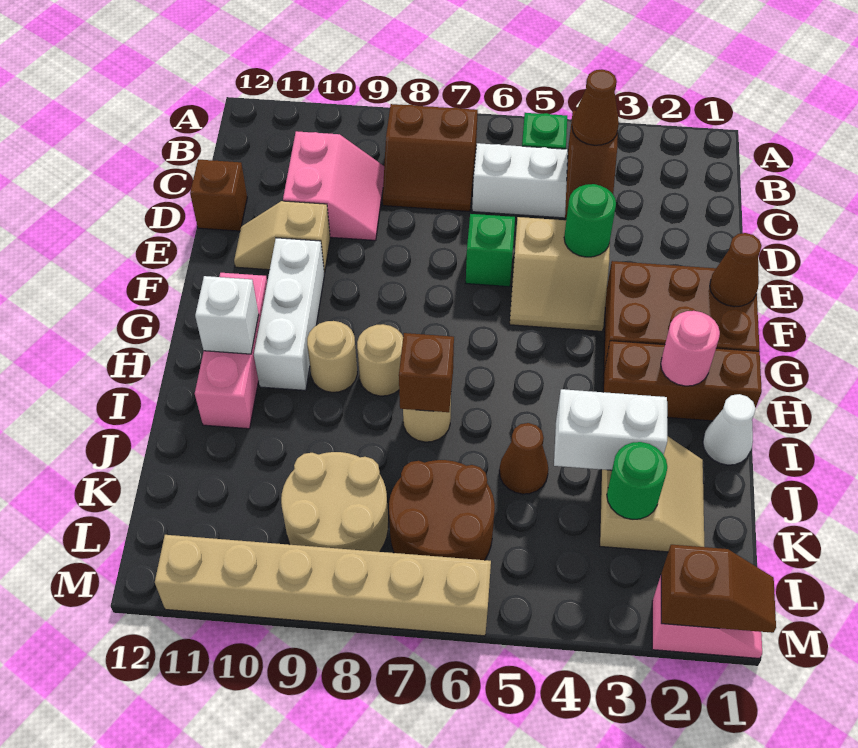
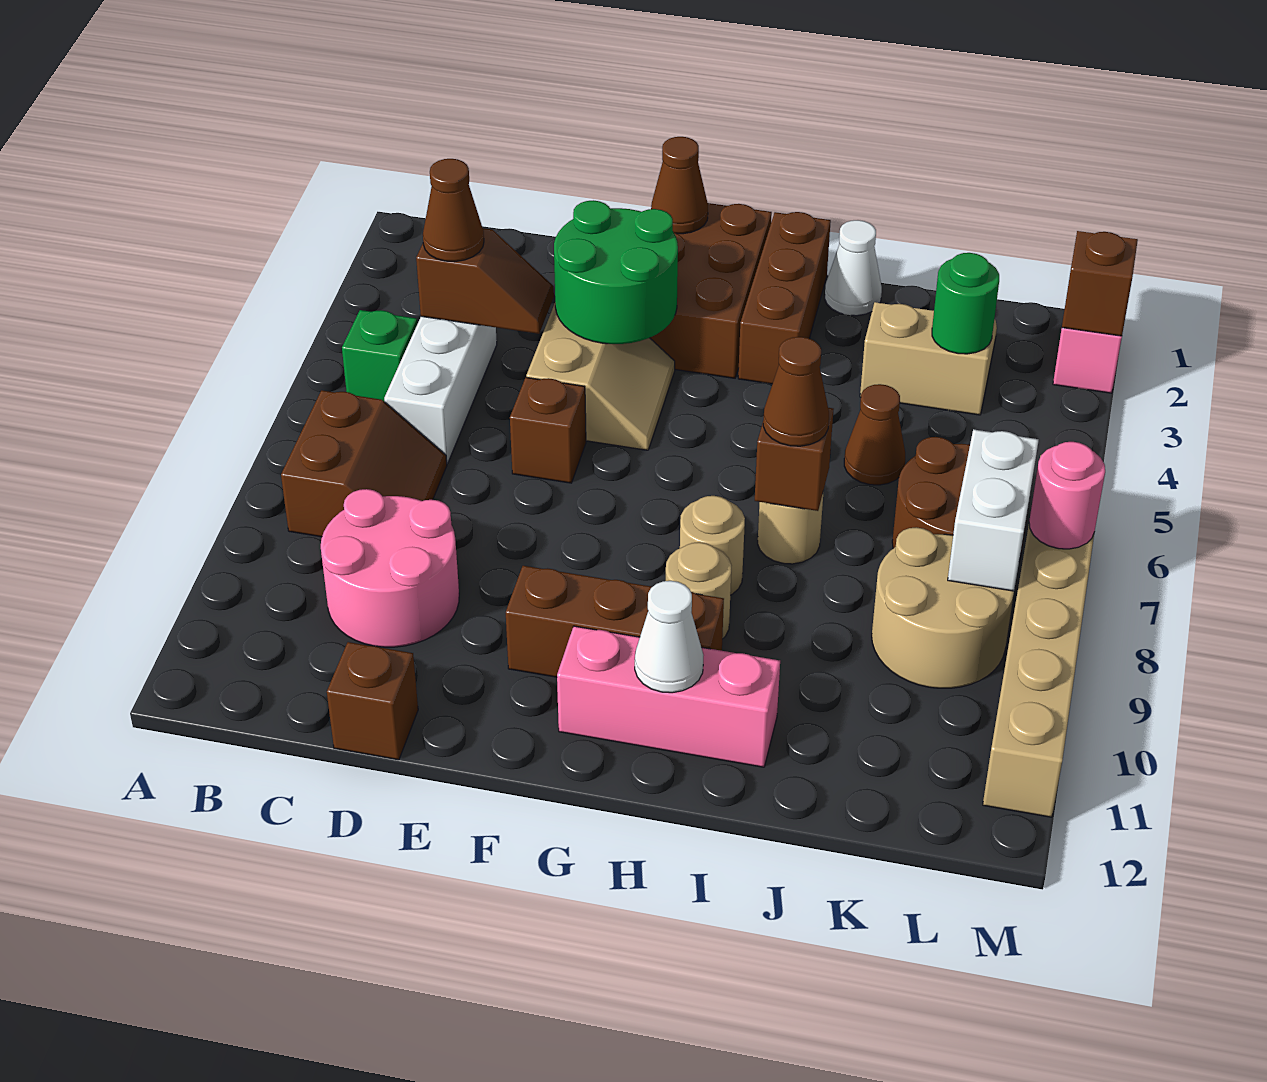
pink slope C9:D10 level 1 top 10 -> pink round brick C9:D10 level 1
green round brick E4 level 2 -> green round brick E3:F4 level 2
green brick E6 level 1 -> brown brick E6 level 1
tan slope E10:E11 level 1 top 10 -> none
white brick F10:H10 level 1 -> brown brick F10:H10 level 1
pink round brick H2 level 2 -> pink round brick M7 level 2
white brick H11 level 2 -> white cone H11 level 2
none -> brown cone I7 level 3
white brick J3:J4 level 2 -> white brick L7:L8 level 2

